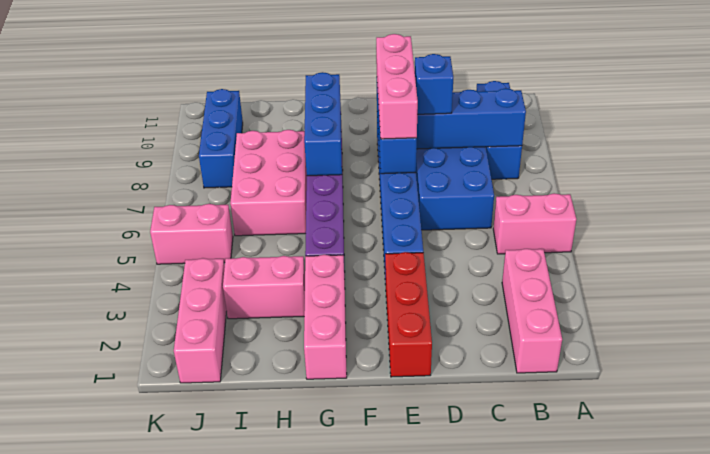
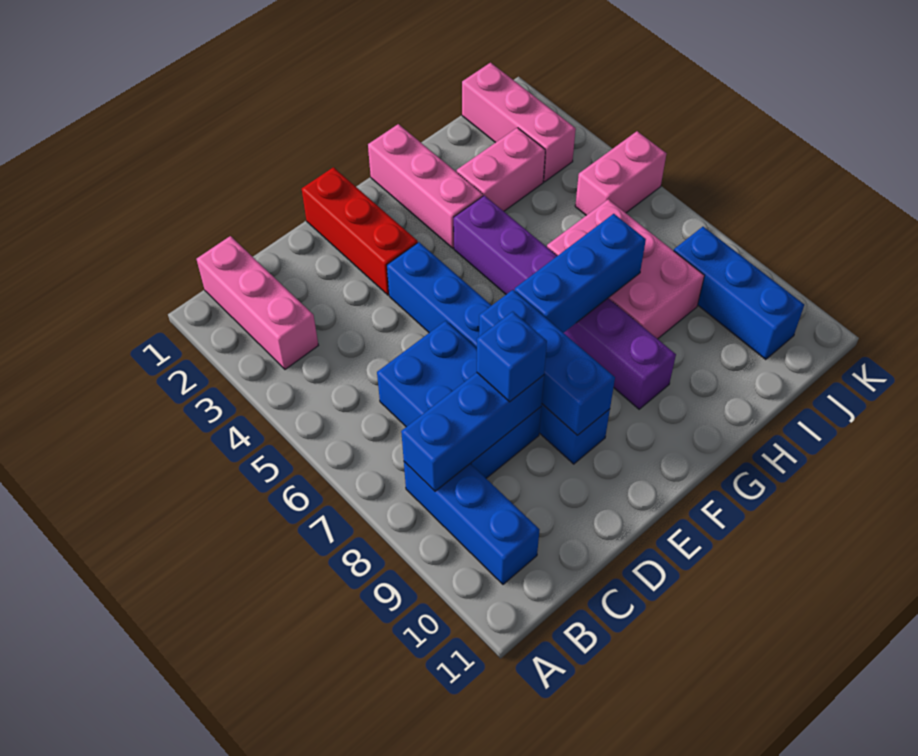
pink brick A5:B5 level 1 -> none
pink brick E7:E9 level 3 -> none
blue brick G7:G9 level 2 -> blue brick F7:H7 level 2

